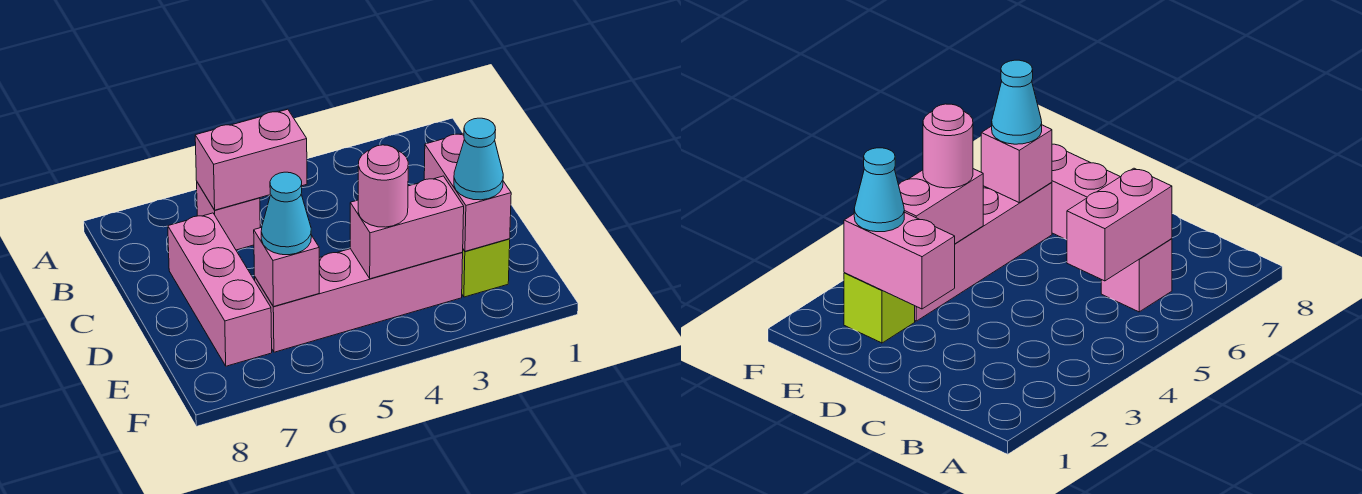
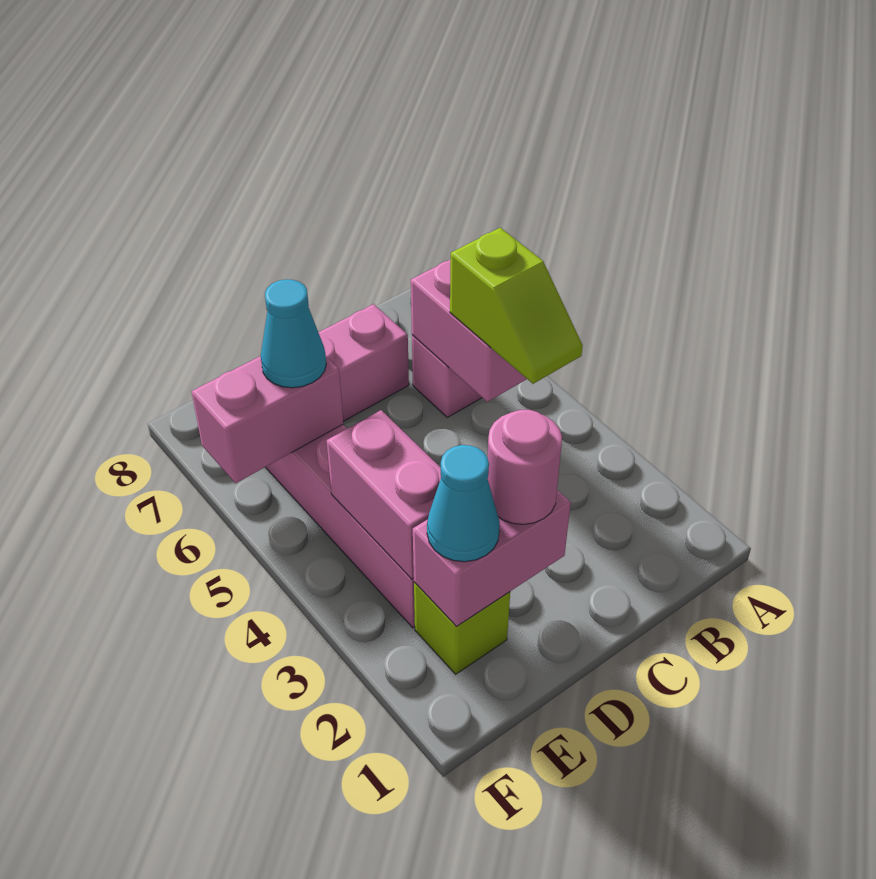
none -> lime slope B4:B5 level 3 top 5
pink round brick E4 level 3 -> pink round brick D2 level 3
pink brick E6 level 2 -> pink brick E6:F6 level 2

